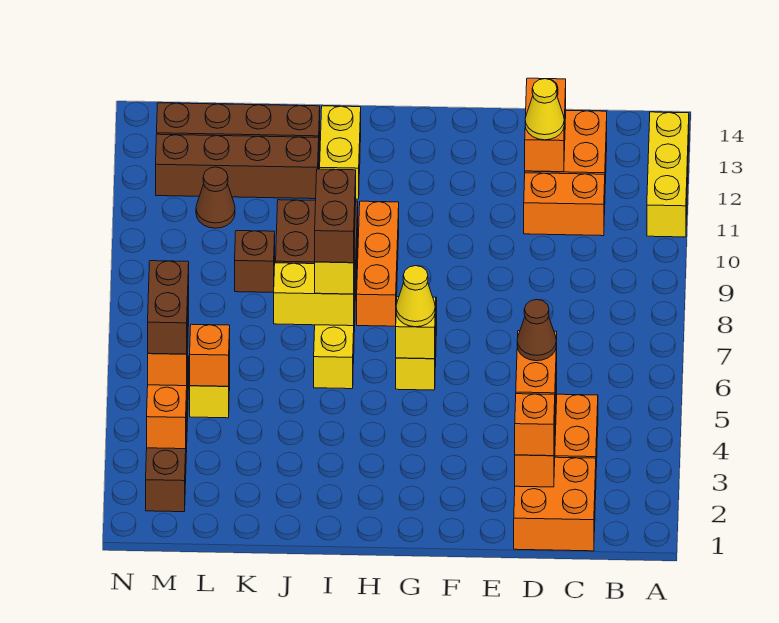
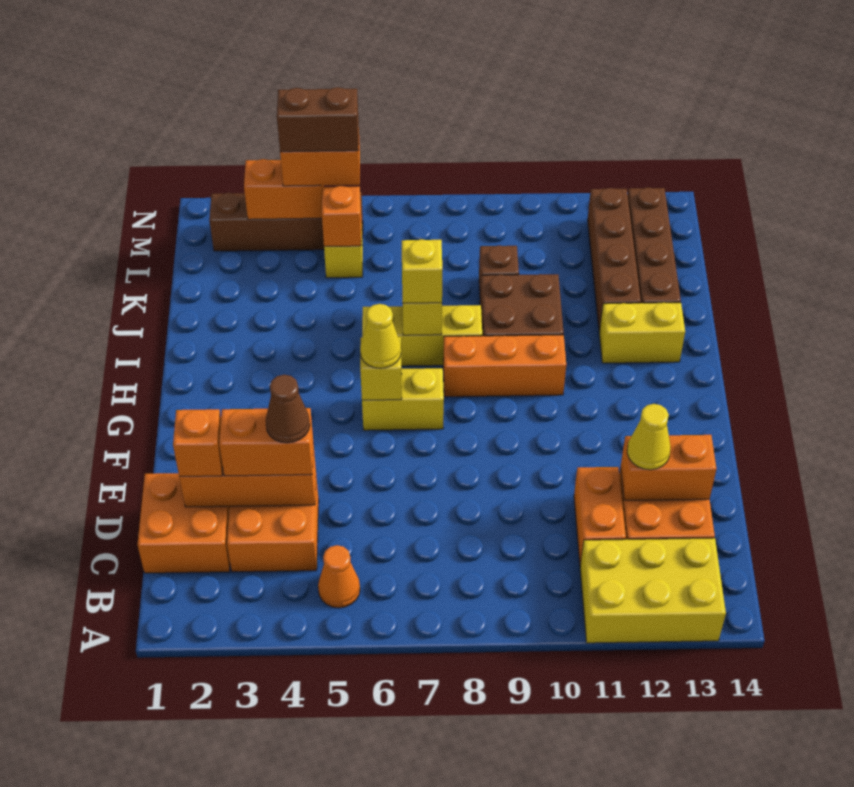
yellow brick A11:A13 level 1 -> yellow brick A11:B13 level 1
none -> orange cone B5 level 1
brown brick I7:I8 level 4 -> none
brown cone L11 level 1 -> none

